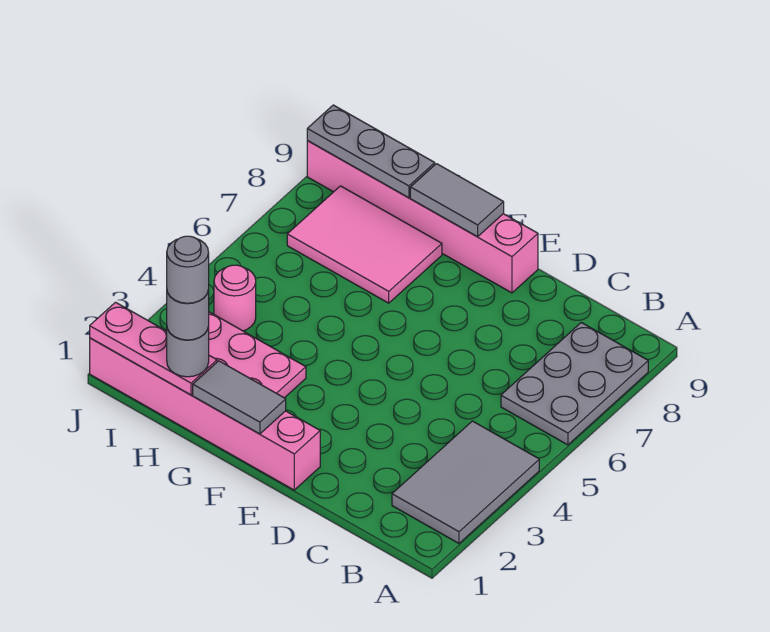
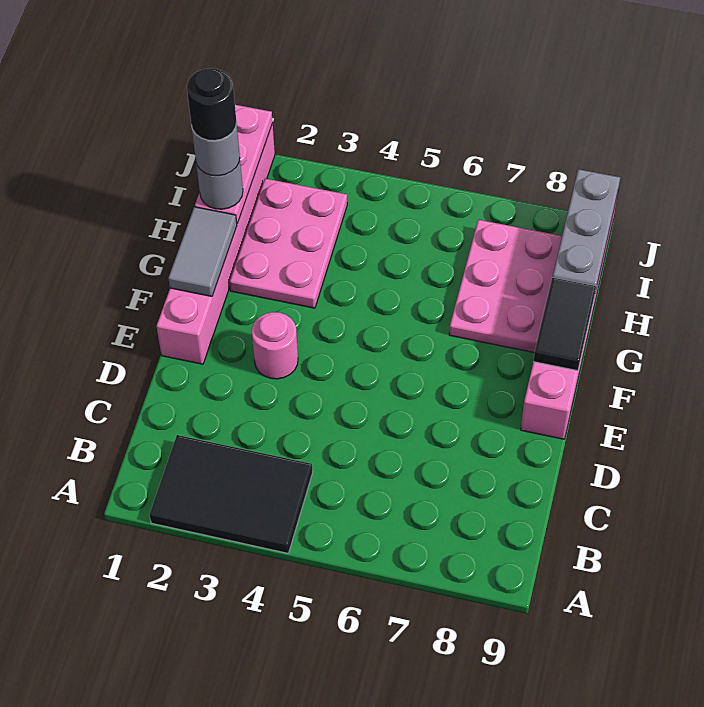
grey tile A2:B4 level 1 -> black tile A2:B4 level 1
grey plate A6:B8 level 1 -> none
grey tile F9:G9 level 2 -> black tile F9:G9 level 2
pink tile G7:I8 level 1 -> pink plate G7:I8 level 1
grey round brick H1 level 5 -> black round brick H1 level 5
pink round brick I4 level 1 -> pink round brick E3 level 1

